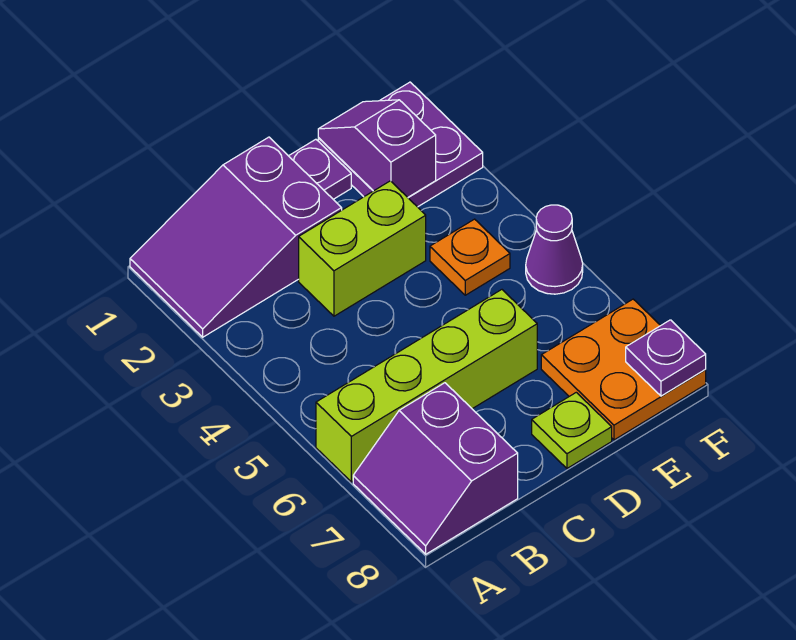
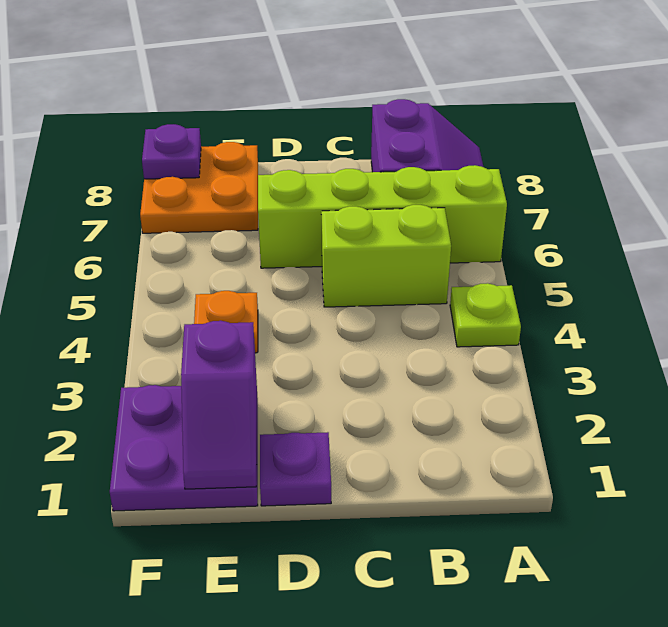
purple slope A1:C2 level 1 top C -> none
lime brick C3:D3 level 1 -> lime brick B5:C5 level 1
lime plate D8 level 1 -> lime plate A4 level 1
purple cone F5 level 1 -> none

